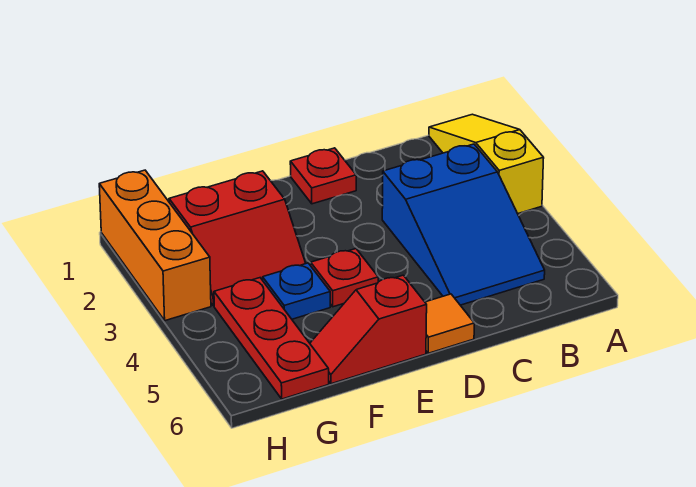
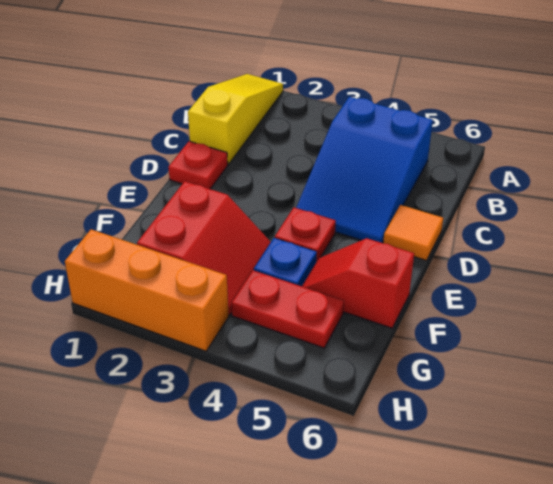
yellow slope A1:A3 level 1 top 3 -> yellow slope A1:C1 level 1 top C
blue slope B3:C5 level 1 top 3 -> blue slope B4:D5 level 1 top B
red slope E6:F6 level 1 top E -> red slope F5:F6 level 1 top 6
red plate G4:G6 level 1 -> red plate G4:G5 level 1

